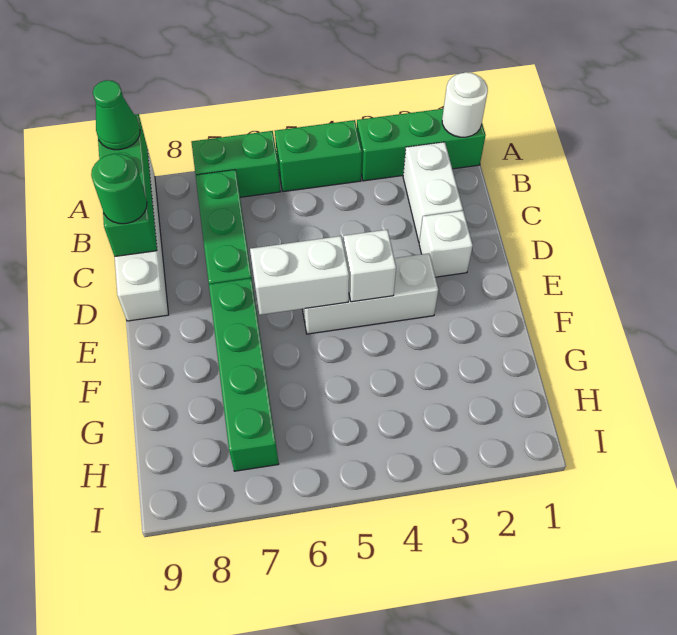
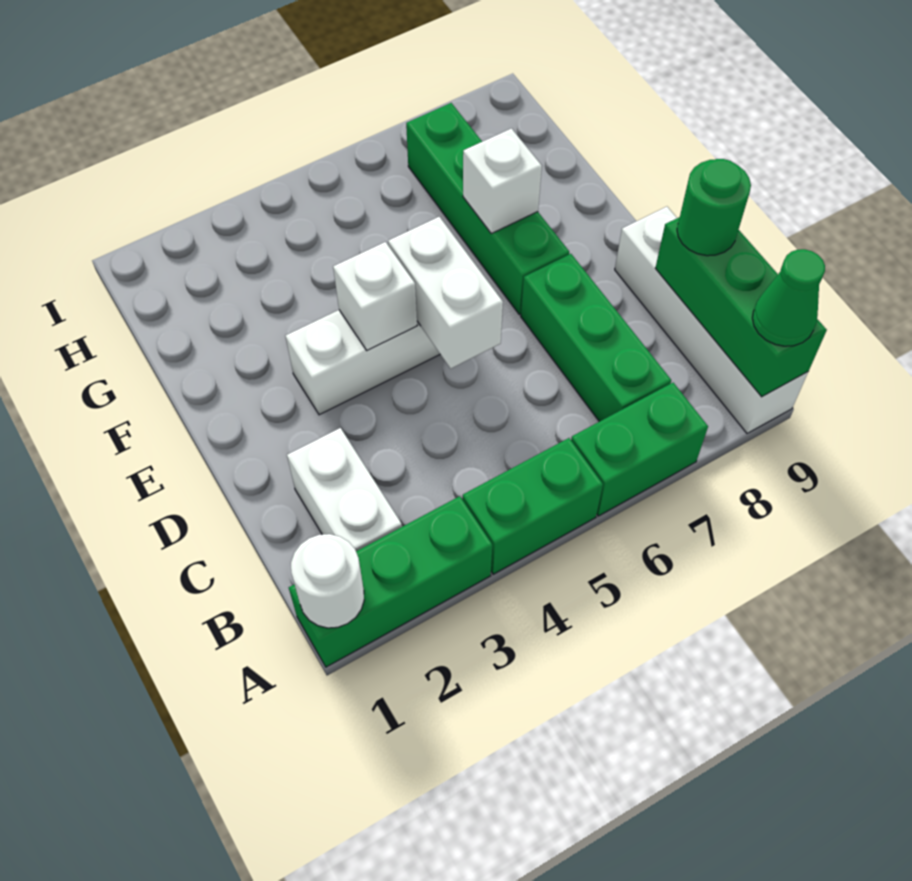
white brick D2 level 1 -> white brick F7 level 2
white brick E5:E6 level 2 -> white brick D5:E5 level 2

